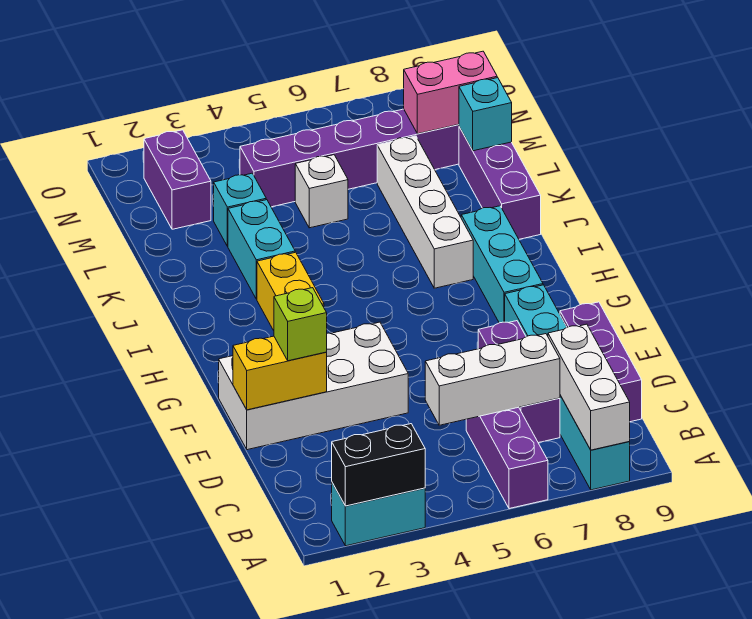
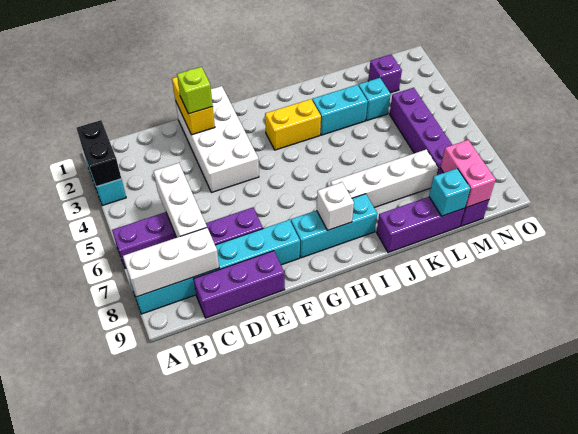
white brick L5 level 1 -> white brick H8 level 2
purple brick M2:N2 level 1 -> purple brick M2 level 1

